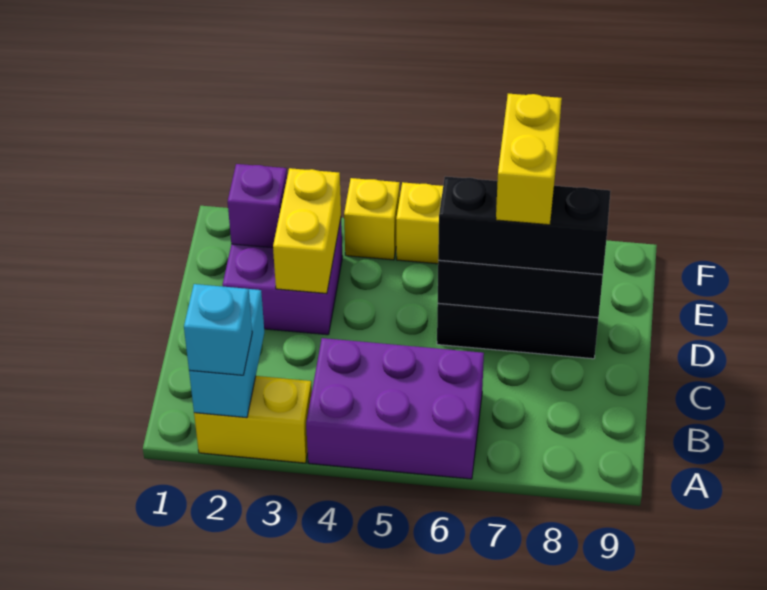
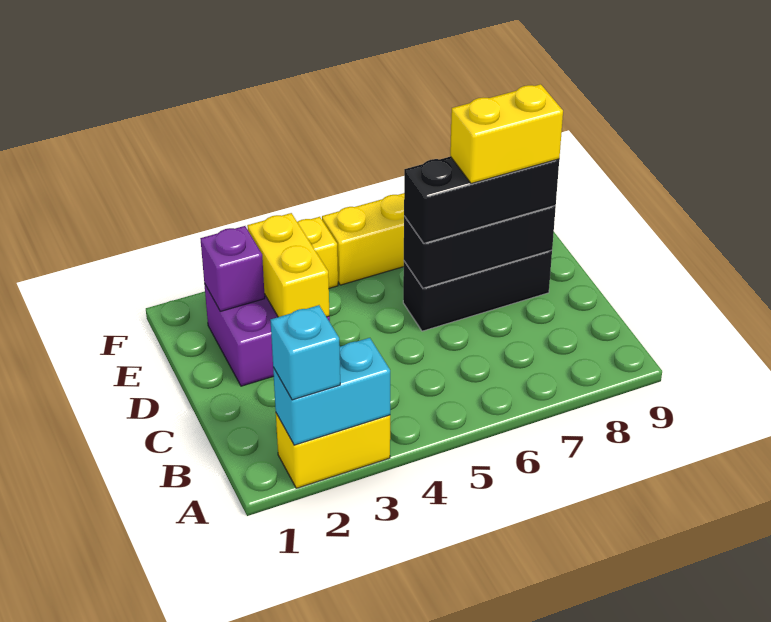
cyan brick A2:B2 level 2 -> cyan brick A2:A3 level 2
purple brick A4:B6 level 1 -> none
yellow brick D7:E7 level 4 -> yellow brick D7:D8 level 4

